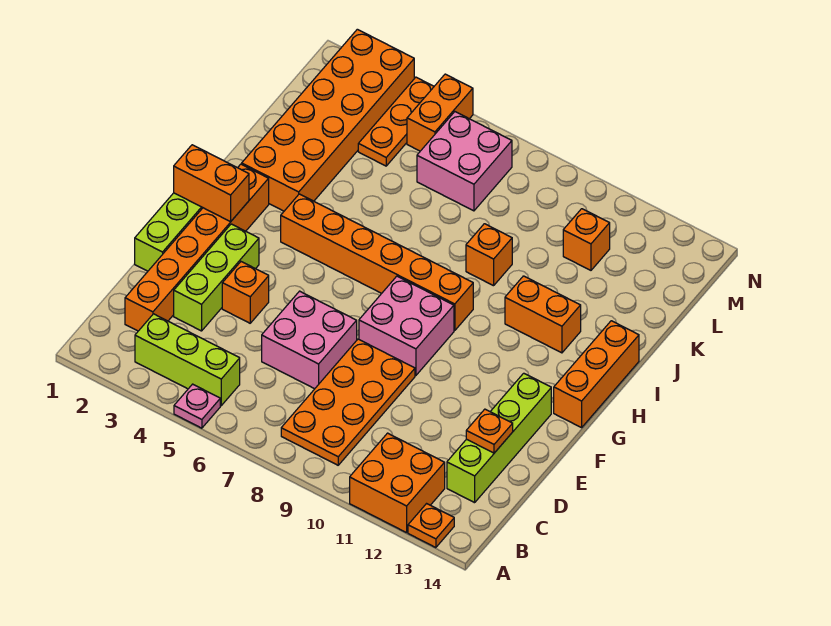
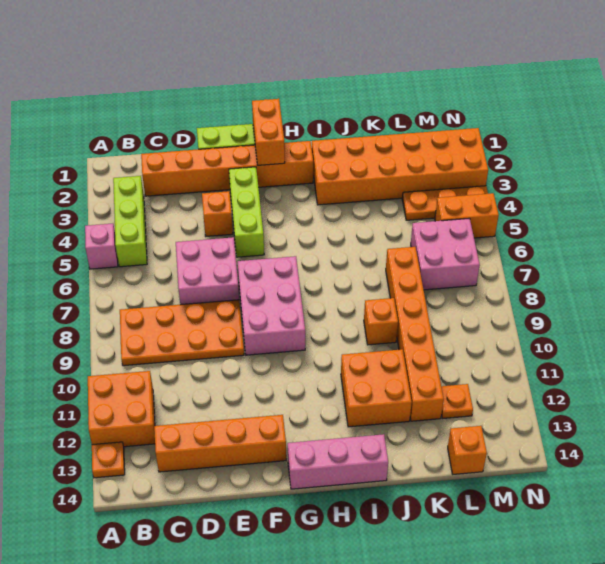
pink plate A5 level 1 -> pink brick A5 level 1
lime brick C13:F13 level 1 -> orange brick C13:F13 level 1
lime brick D3:F3 level 1 -> lime brick F3:F5 level 1
orange plate D13 level 2 -> orange plate L12 level 1
pink brick F8:G9 level 1 -> pink brick F7:G9 level 1
orange brick G14:I14 level 1 -> pink brick G14:I14 level 1
orange brick H4:H9 level 1 -> orange brick K7:K12 level 1
orange brick I11:I12 level 1 -> orange brick I11:J12 level 1
orange brick L11 level 1 -> orange brick L14 level 1

